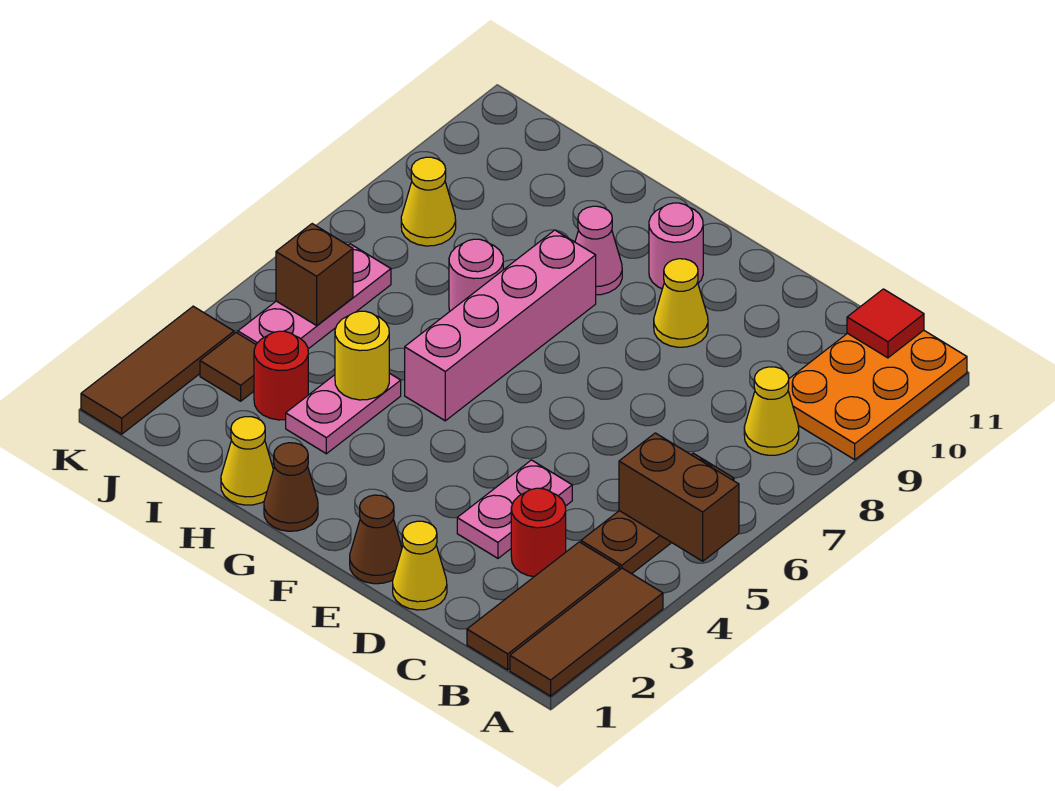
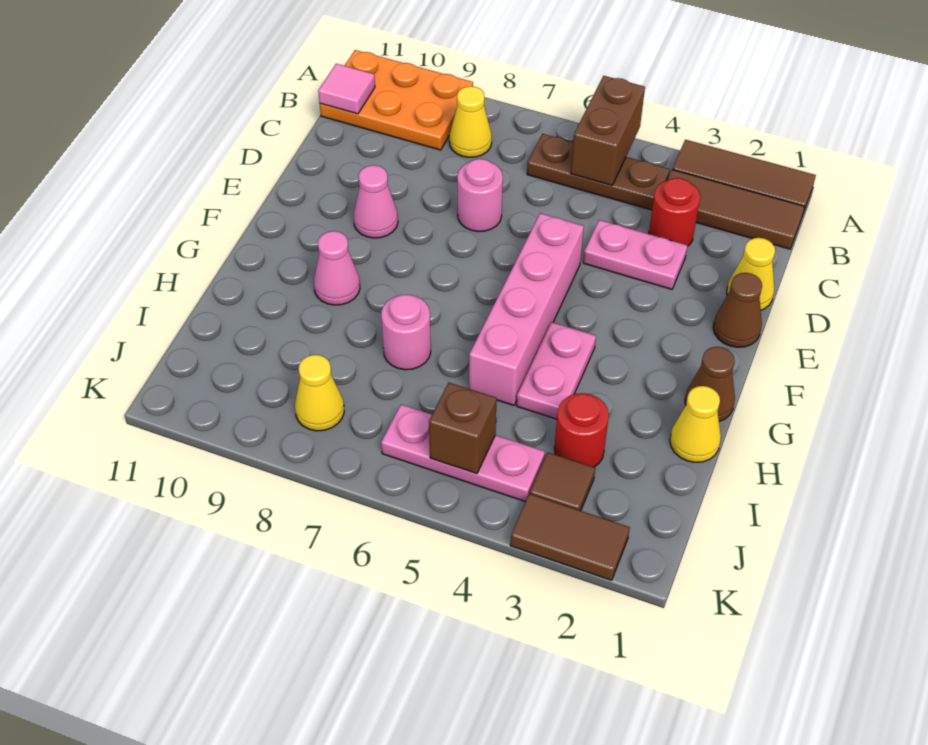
red tile B11 level 2 -> pink tile B11 level 2
yellow cone E9 level 1 -> pink cone E9 level 1
pink round brick F10 level 1 -> pink round brick D7 level 1
pink brick G5:G8 level 1 -> pink brick E5:H5 level 1
pink plate H3:H4 level 1 -> pink plate G4:H4 level 1
yellow round brick H4 level 2 -> none
brown tile K1:K3 level 1 -> brown tile K2:K3 level 1

